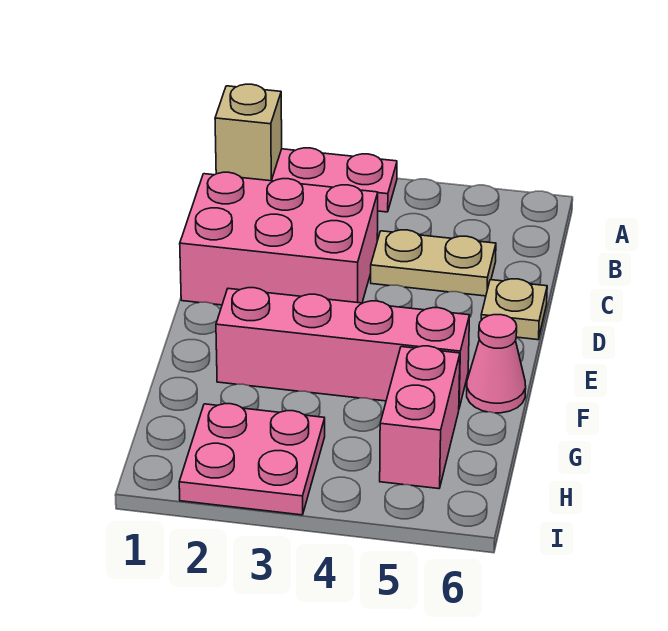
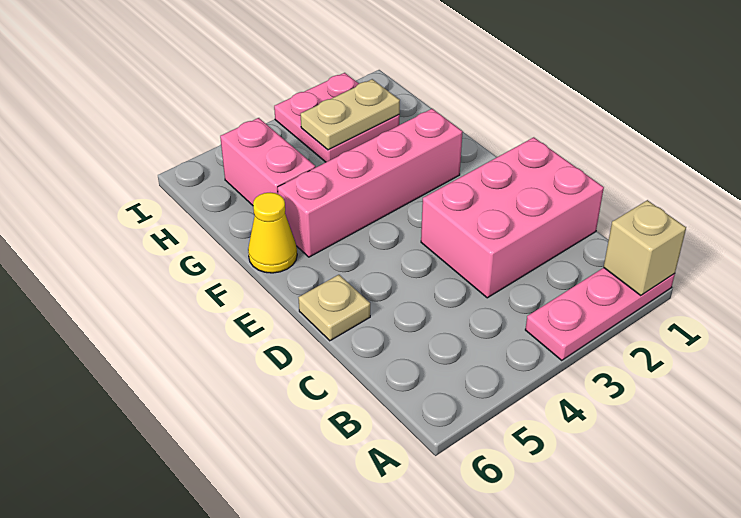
tan plate C4:C5 level 1 -> tan plate H2:H3 level 2
pink cone F6 level 1 -> yellow cone F6 level 1

